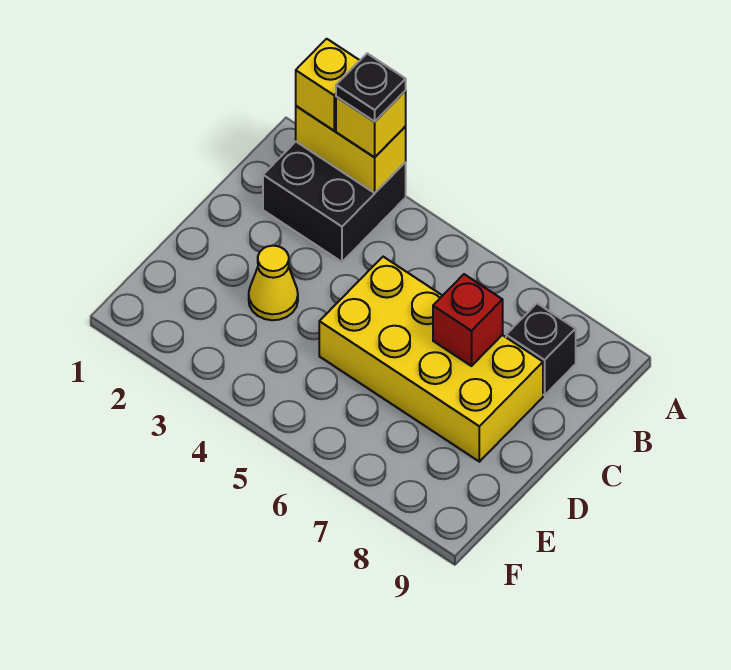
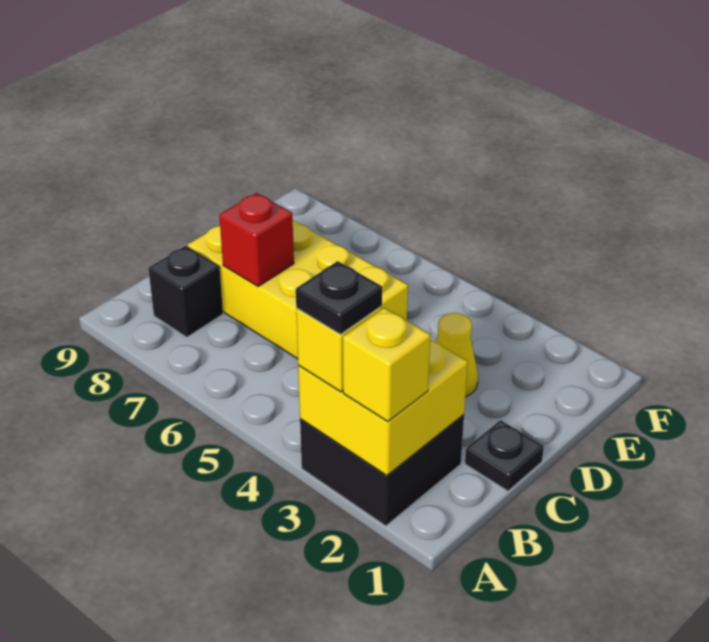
yellow brick A2:A3 level 2 -> yellow brick A2:B3 level 2
none -> black plate C1 level 1

